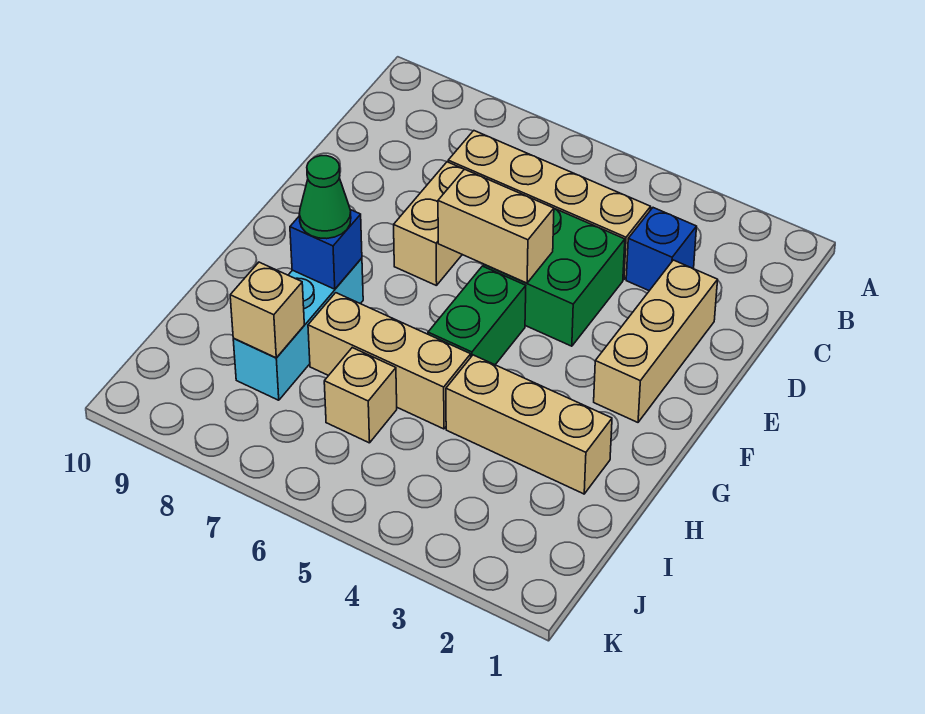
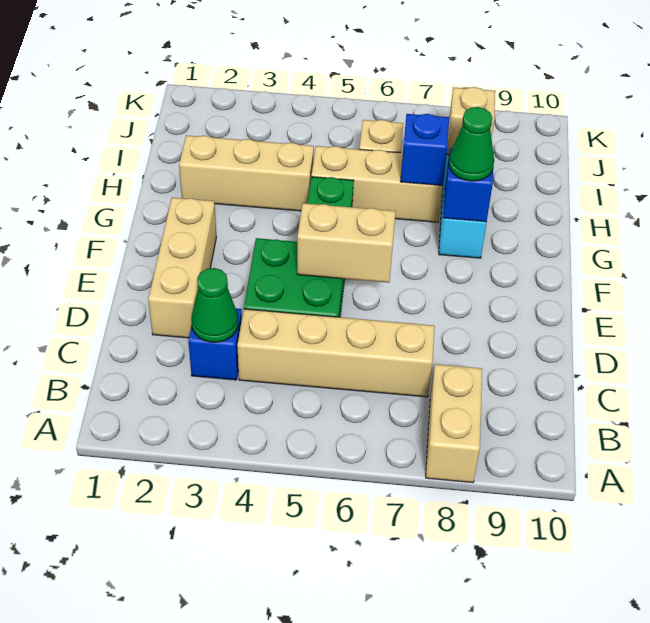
none -> green cone C3 level 2
tan brick D7:E7 level 1 -> tan brick A8:B8 level 1
none -> blue brick H7 level 2

